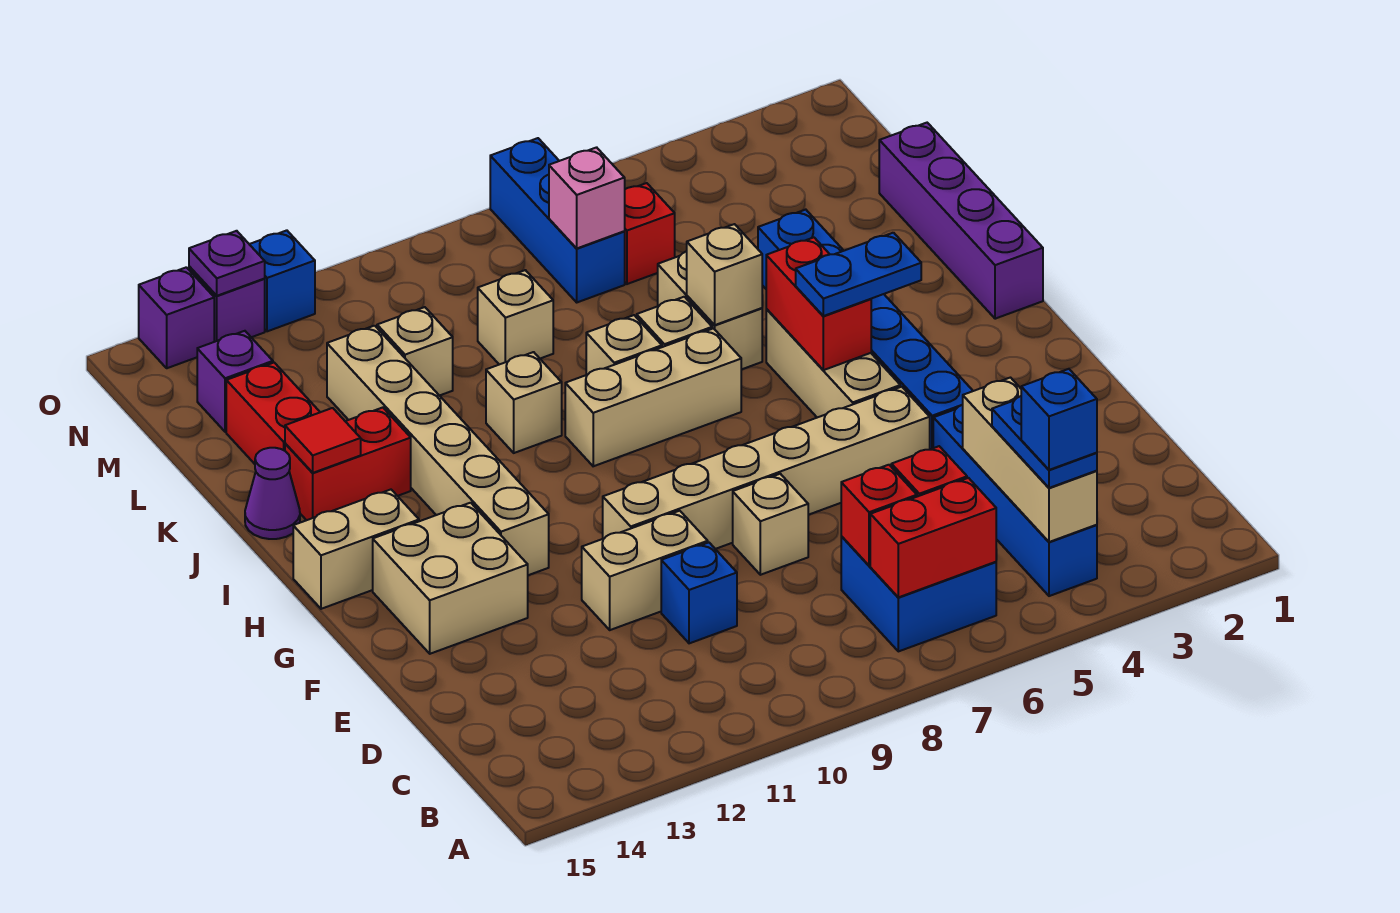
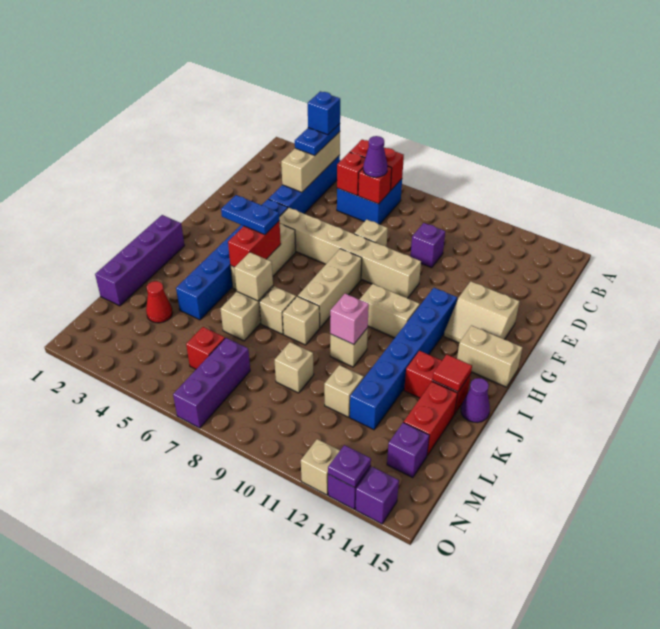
none -> purple cone C7 level 3
blue brick D10 level 1 -> purple brick D10 level 1
tan brick E10:E11 level 1 -> tan brick H10:H11 level 1
tan brick F13:G14 level 1 -> tan slope F13:G14 level 1 top F
tan brick G12:L12 level 1 -> blue brick G12:L12 level 1
tan brick I7:I9 level 1 -> tan brick G8:I8 level 1
none -> red cone L3 level 1
blue brick M7:O7 level 1 -> purple brick M7:O7 level 1
pink brick M7 level 2 -> pink brick J10 level 2
blue brick O12 level 1 -> tan brick O12 level 1

